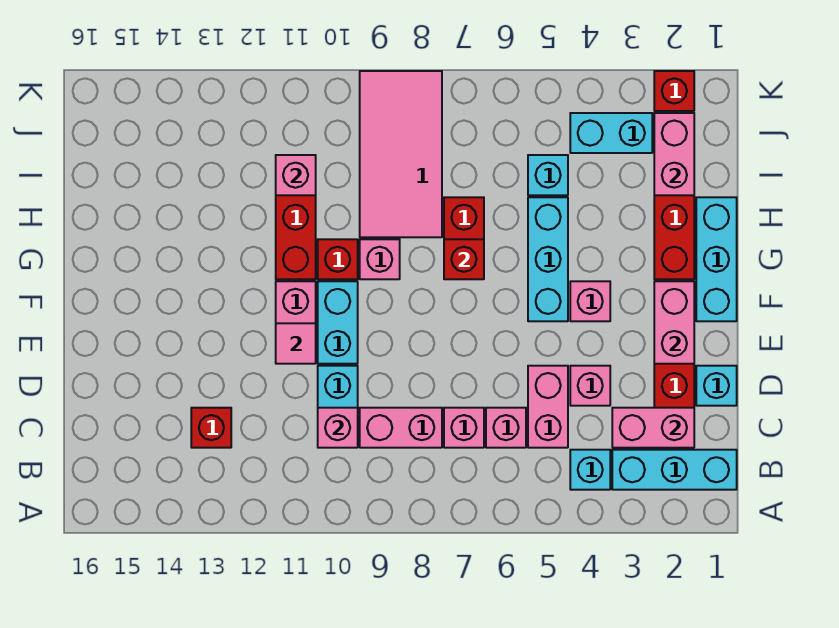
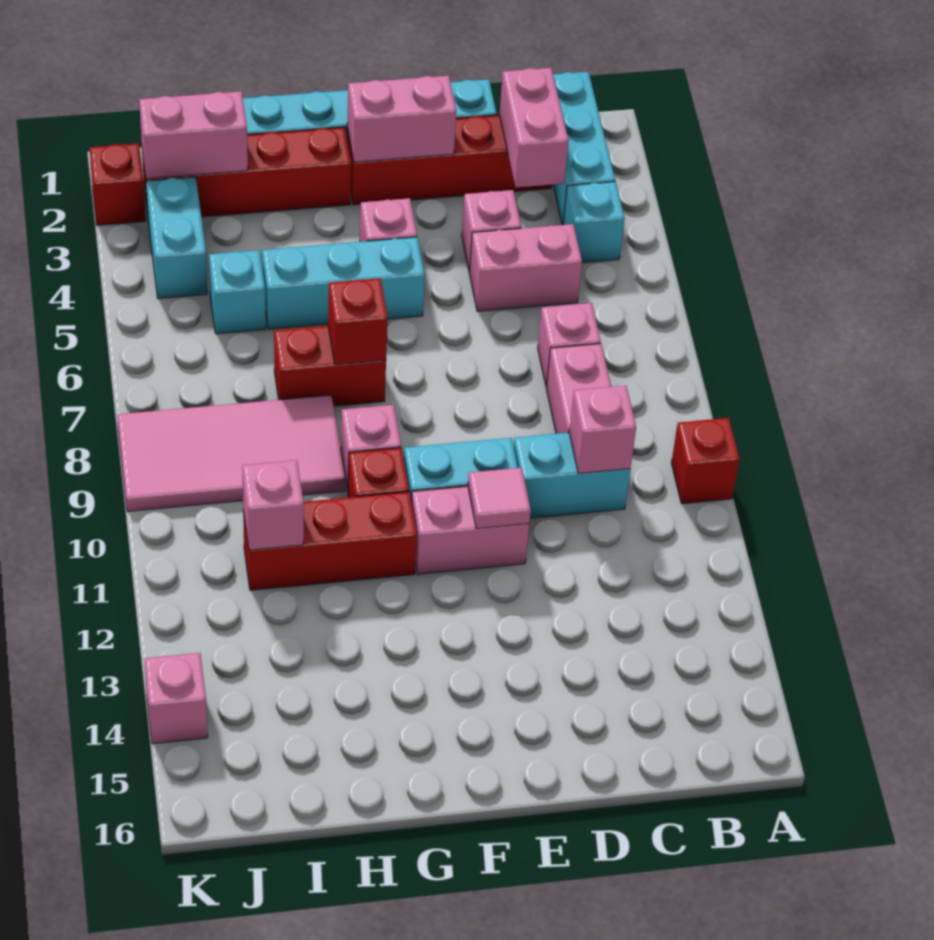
pink brick C6 level 1 -> pink brick K14 level 1
red brick C13 level 1 -> red brick A10 level 1

